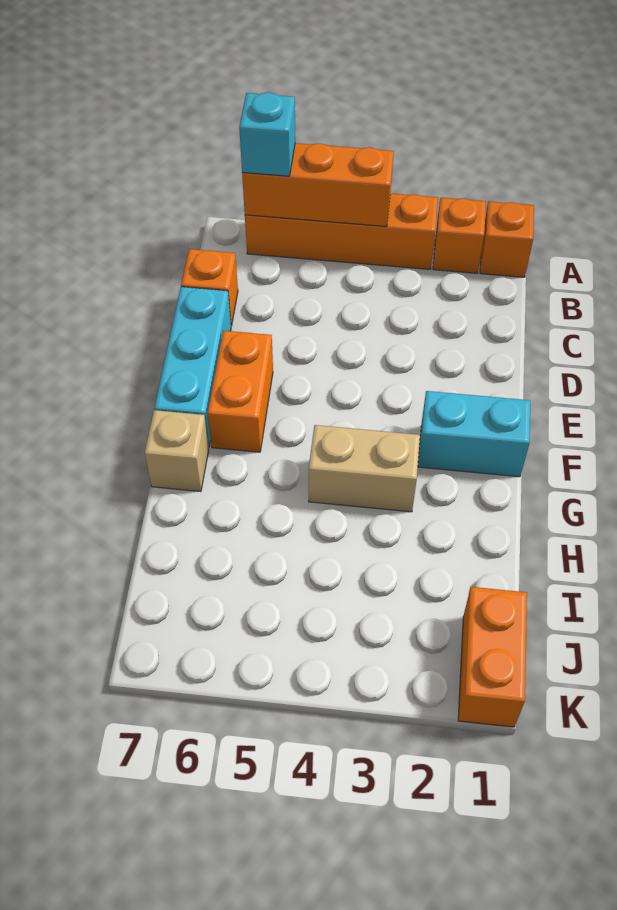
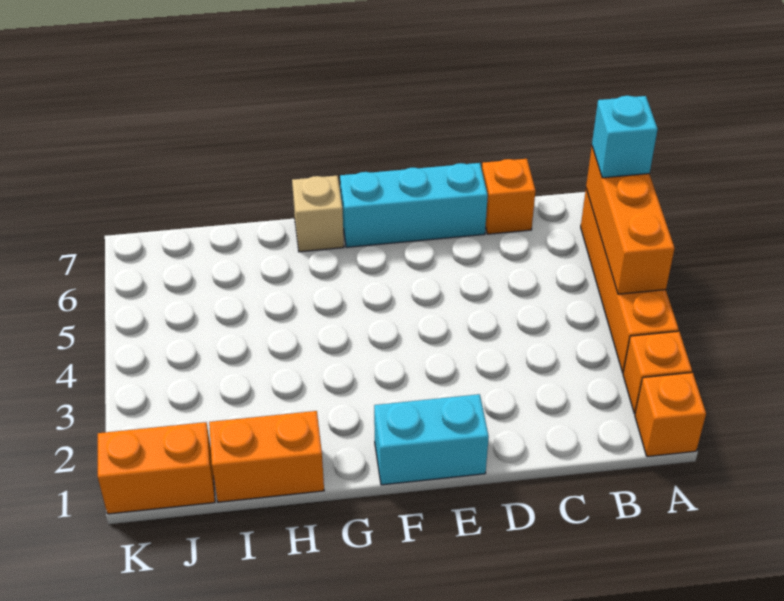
orange brick E6:F6 level 1 -> orange brick H1:I1 level 1
cyan brick F1:F2 level 1 -> cyan brick E1:F1 level 1
tan brick G3:G4 level 1 -> none

